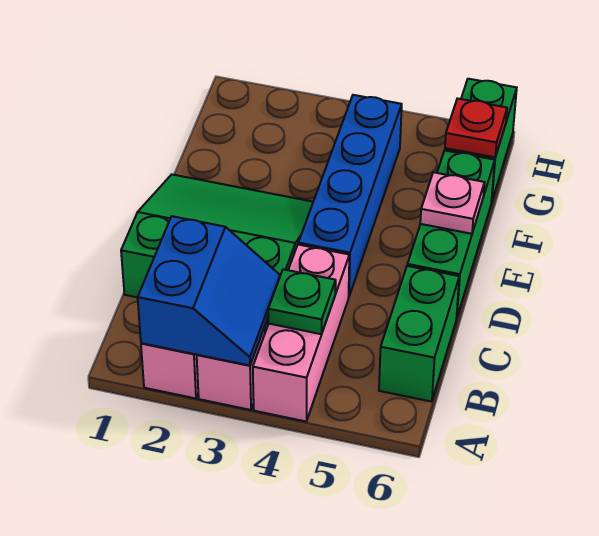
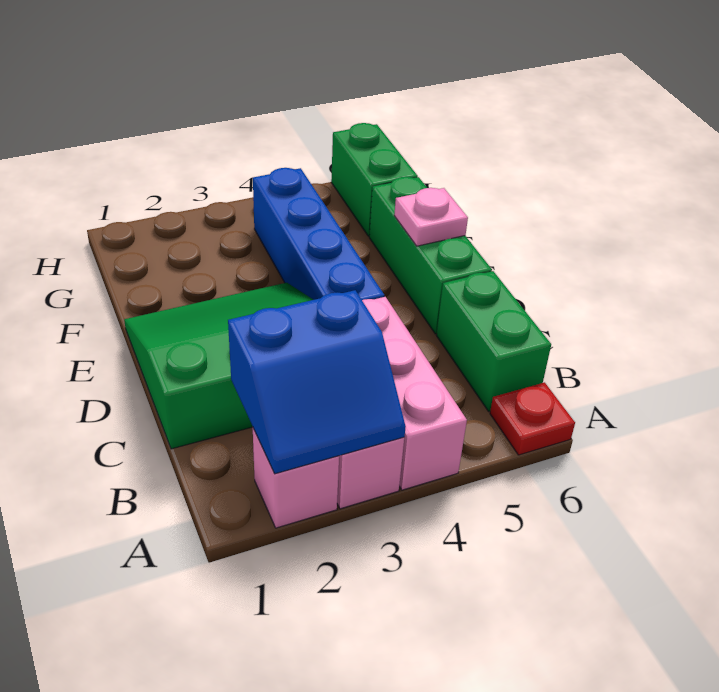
blue slope A2:B3 level 2 top 2 -> blue slope A2:B3 level 2 top B
green plate B4 level 2 -> none
red plate G6 level 2 -> red plate A6 level 1

